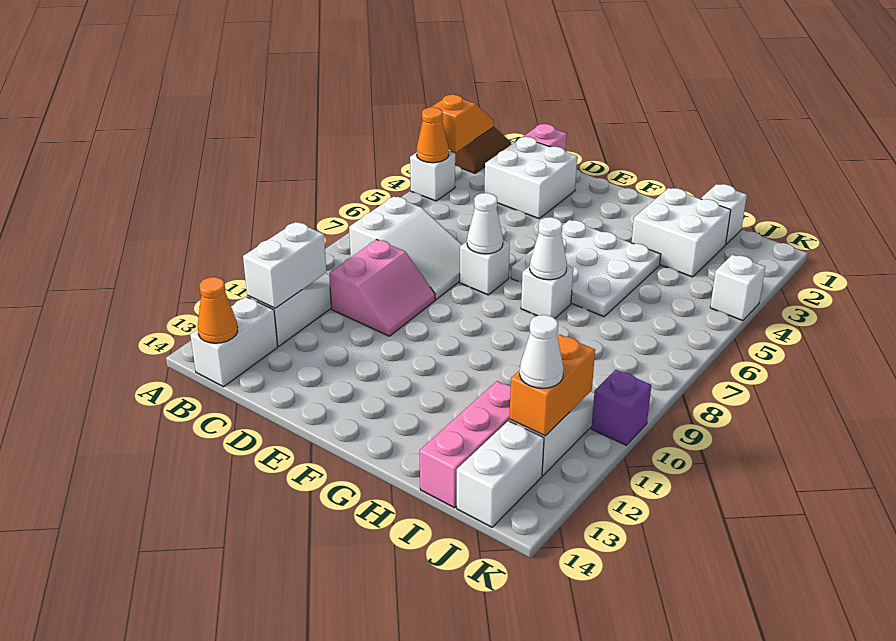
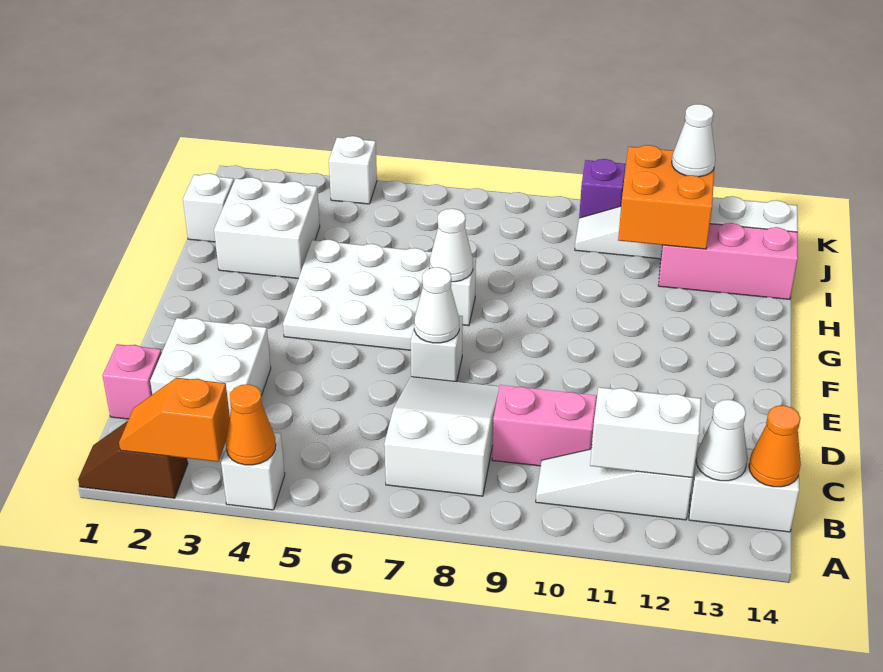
none -> white cone B13 level 2
orange brick J11:J12 level 2 -> orange brick I11:J12 level 2

